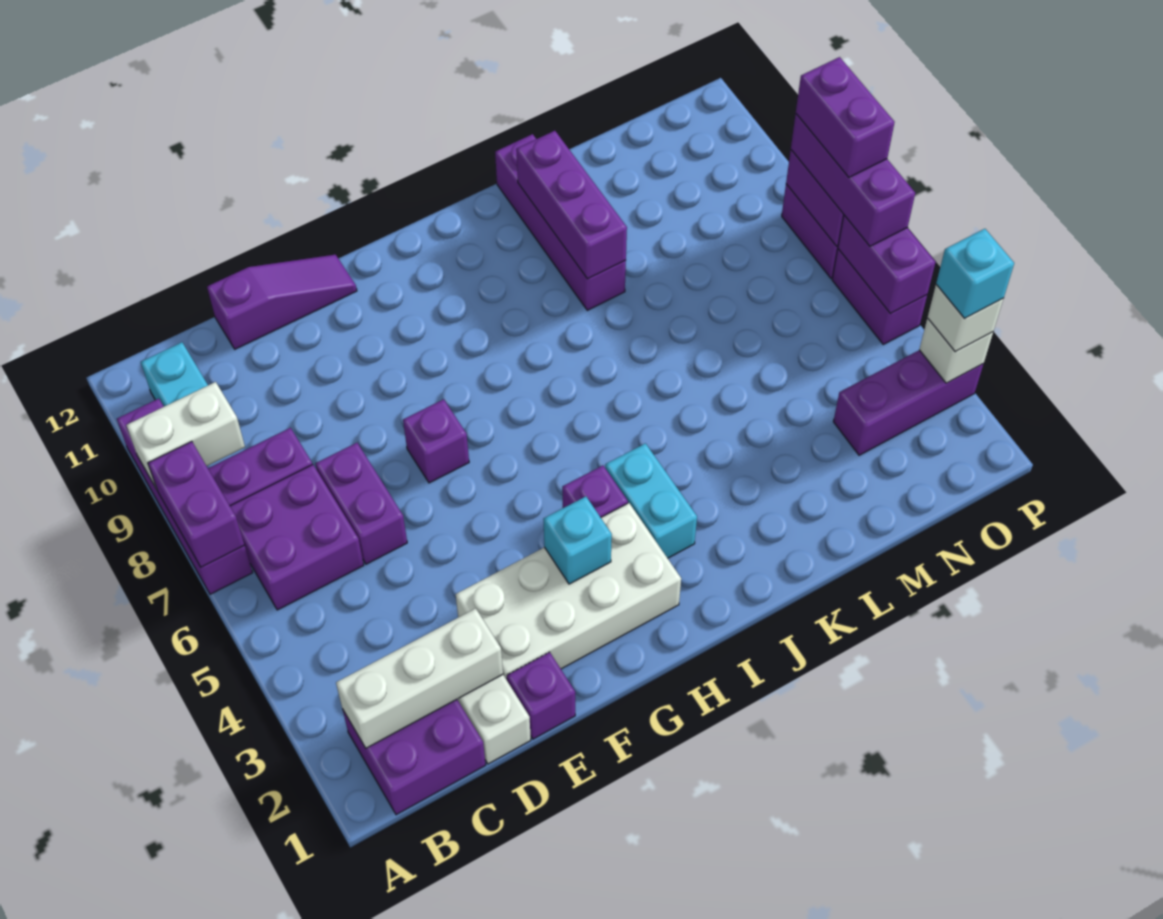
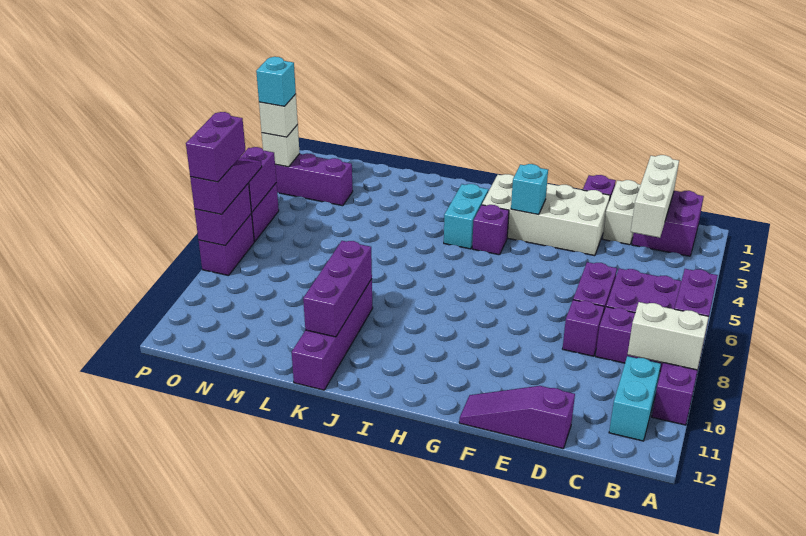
white brick B2:D2 level 2 -> white brick C1:C3 level 2
purple brick F7 level 1 -> purple brick D8 level 1
purple brick P6:P8 level 3 -> purple slope P6:P8 level 3 top 8

